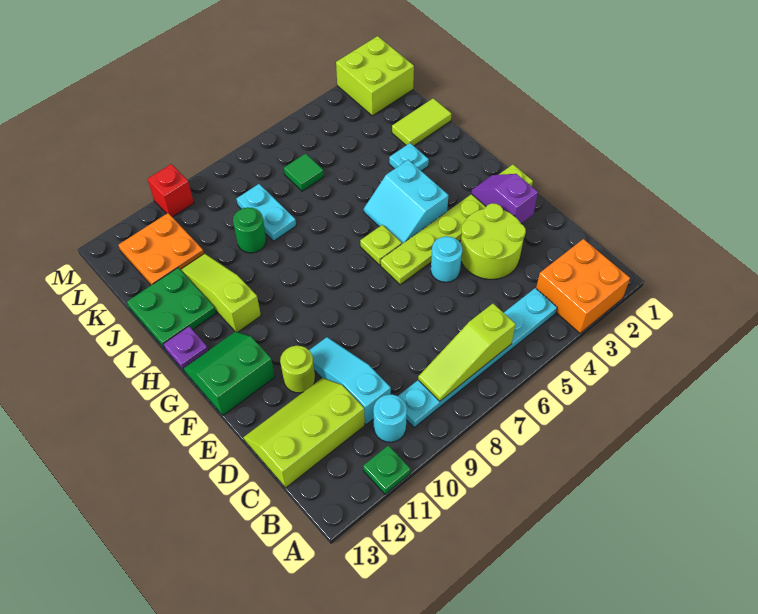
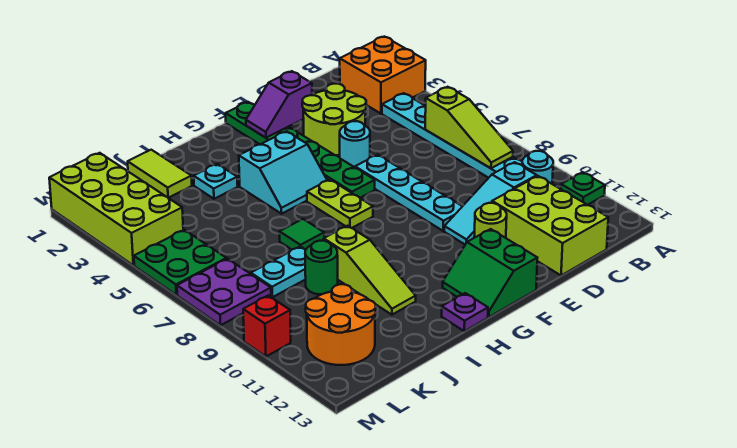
lime slope C11:D13 level 1 top C -> lime brick C11:D13 level 1
none -> cyan plate E6:E9 level 1
lime plate F1:F6 level 1 -> green plate F1:F6 level 1
lime plate G6 level 1 -> lime plate G6:G7 level 1
lime slope H11:J11 level 1 top H -> lime slope I9:I11 level 1 top 9
green plate I12:J13 level 1 -> green plate L5:M6 level 1
green tile K6 level 1 -> green tile I7 level 1
orange plate K11:L12 level 1 -> orange round brick K11:L12 level 1
lime brick L1:M2 level 1 -> lime brick L1:M4 level 1
none -> purple plate L7:M8 level 1

